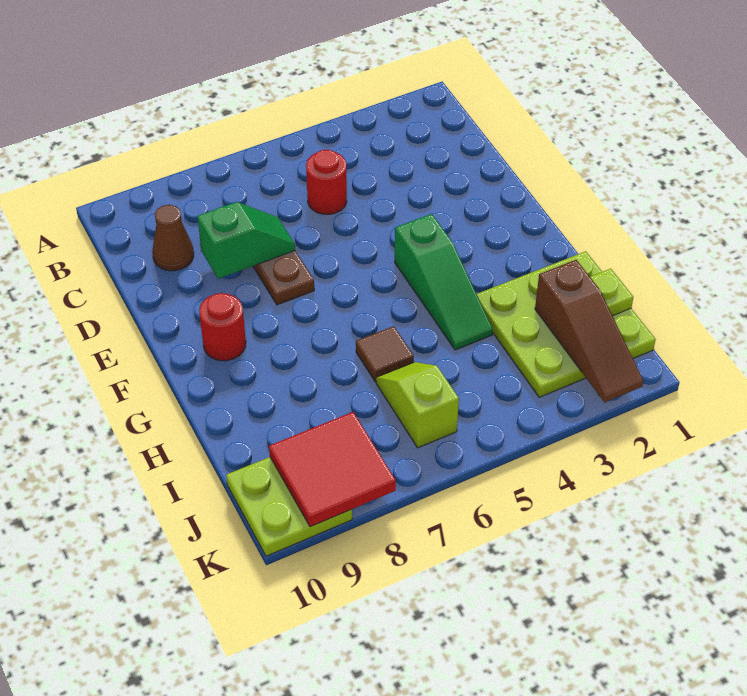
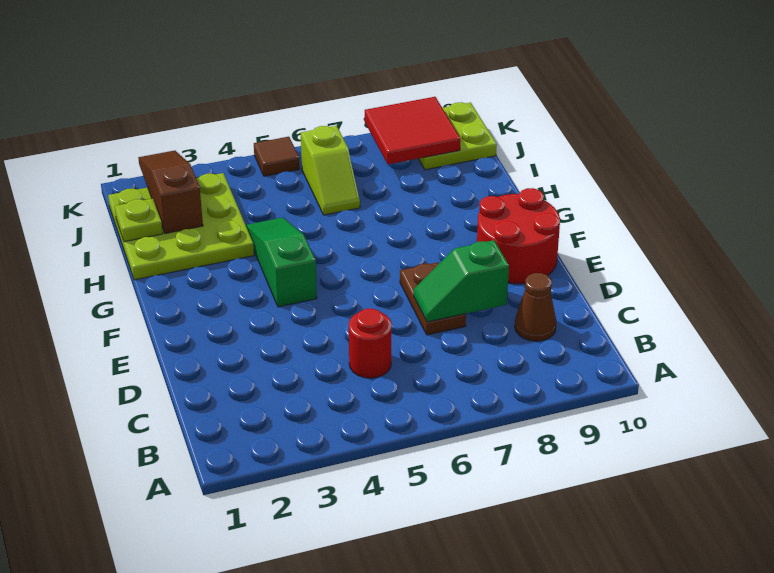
red round brick F9 level 1 -> red round brick E9:F10 level 1
brown tile H6 level 1 -> brown tile K5 level 1

